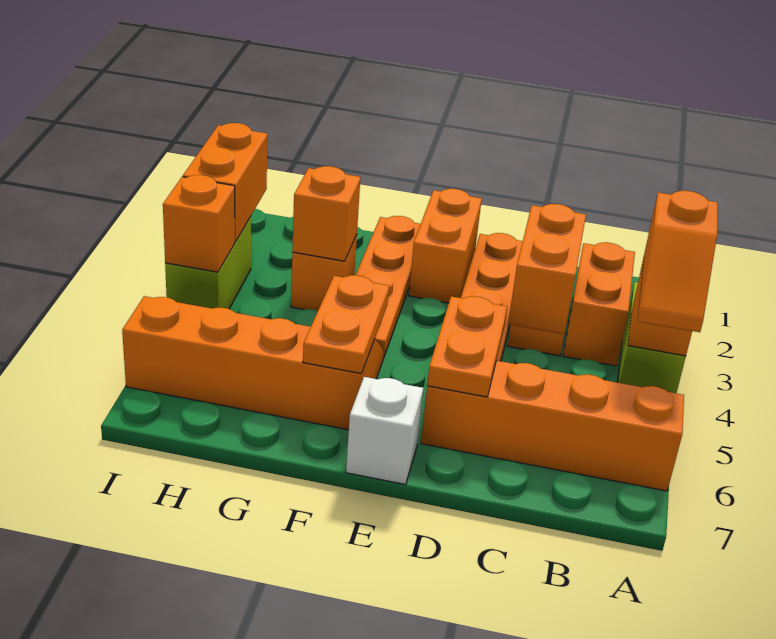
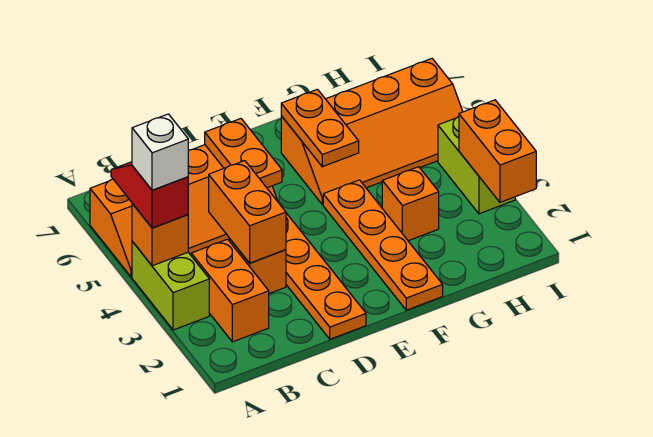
orange slope A4:A5 level 3 top 4 -> red slope A4:A5 level 3 top 4
orange brick E1:E2 level 1 -> none
white brick E7 level 1 -> white brick A4 level 4
orange brick G3 level 2 -> none
orange brick I4 level 2 -> none

